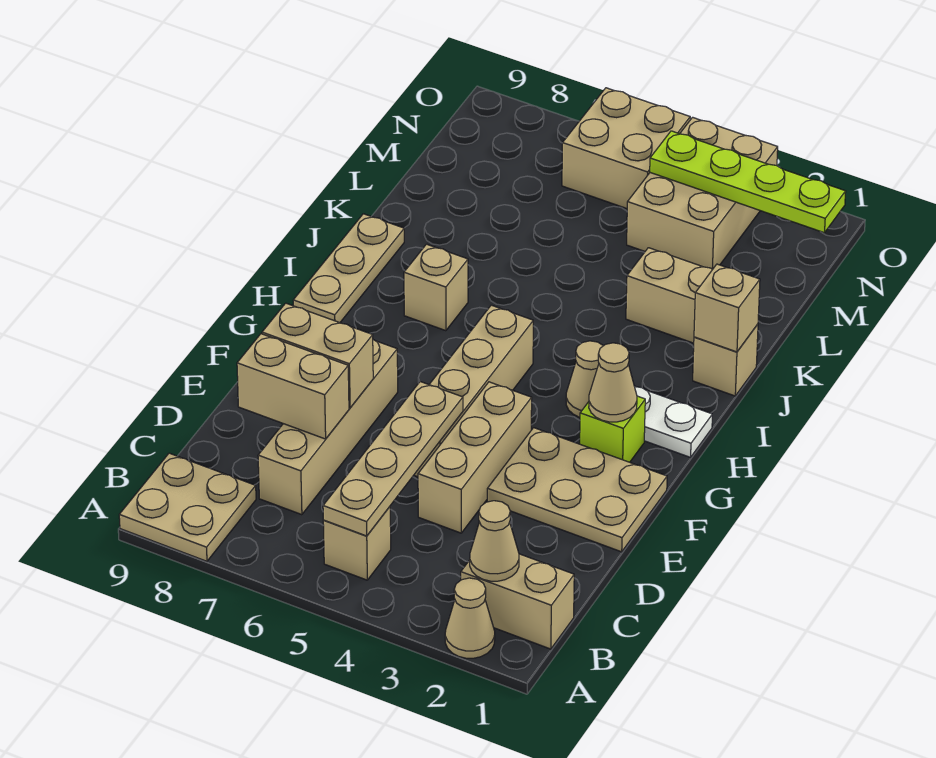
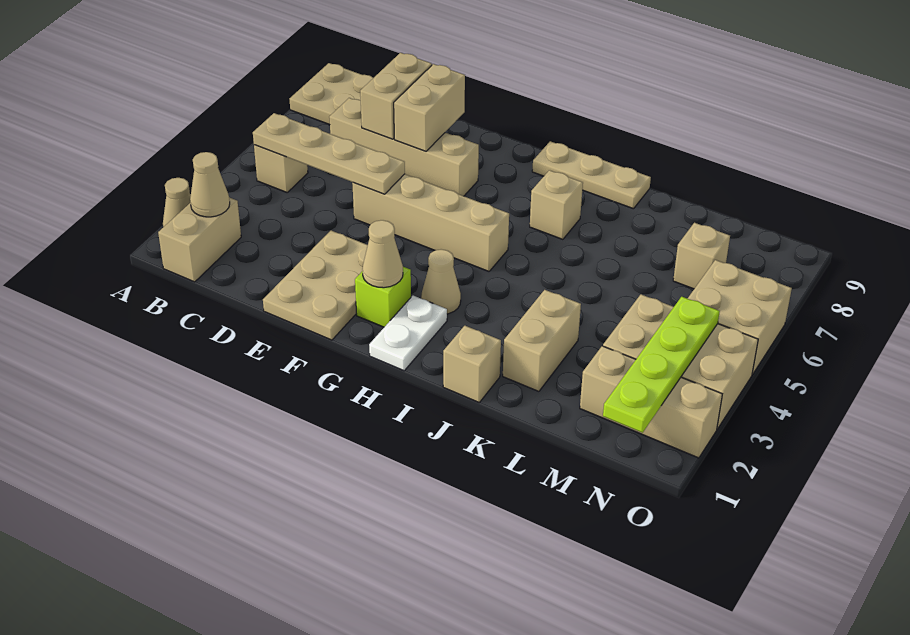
tan brick D4:F4 level 1 -> tan brick M2:O2 level 1
tan brick J1 level 2 -> tan brick M7 level 1

